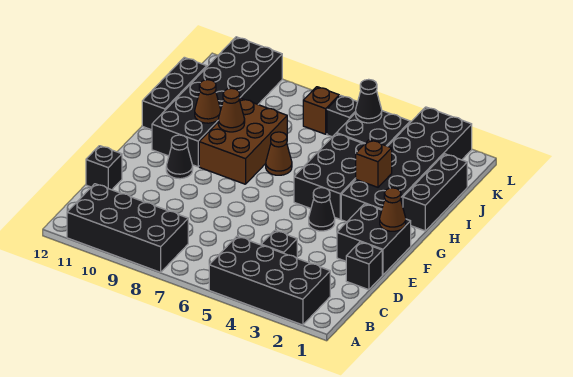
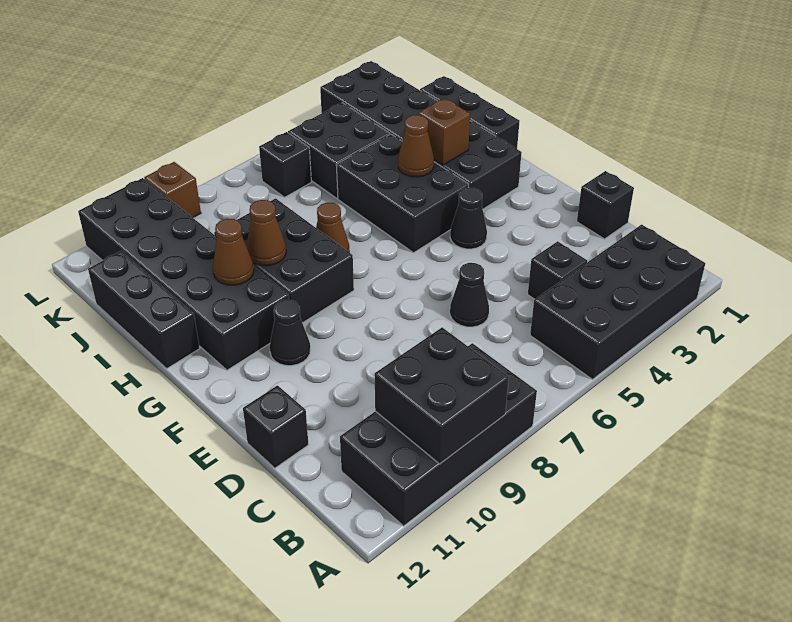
black brick E1:F2 level 1 -> black brick A9:B10 level 2
brown cone F1 level 2 -> brown cone H4 level 2
brown brick G8:I9 level 1 -> black brick G8:I9 level 1
black cone K5 level 2 -> black cone D6 level 1
brown brick K7 level 1 -> brown brick L9 level 1

